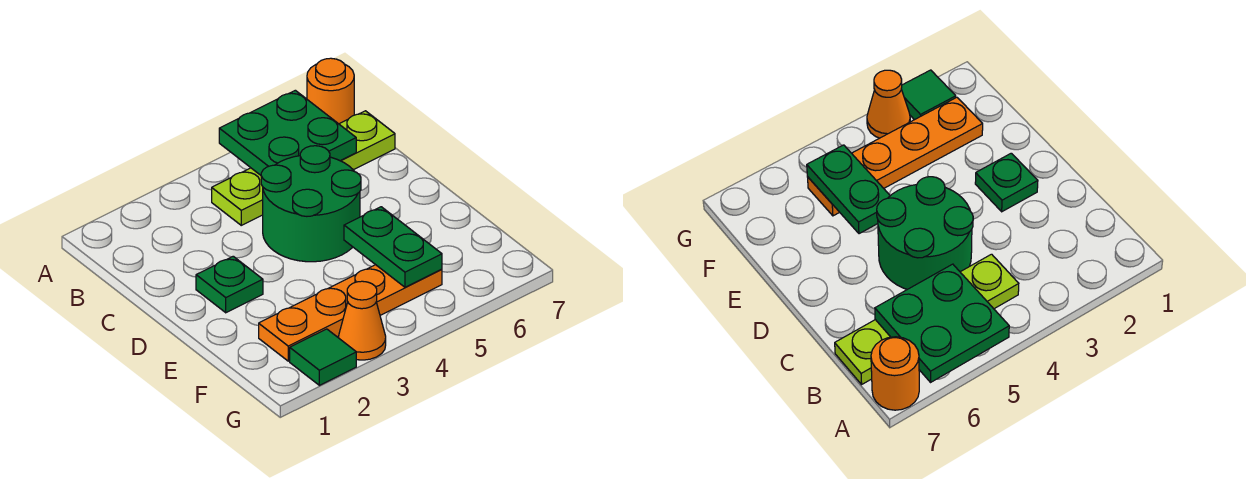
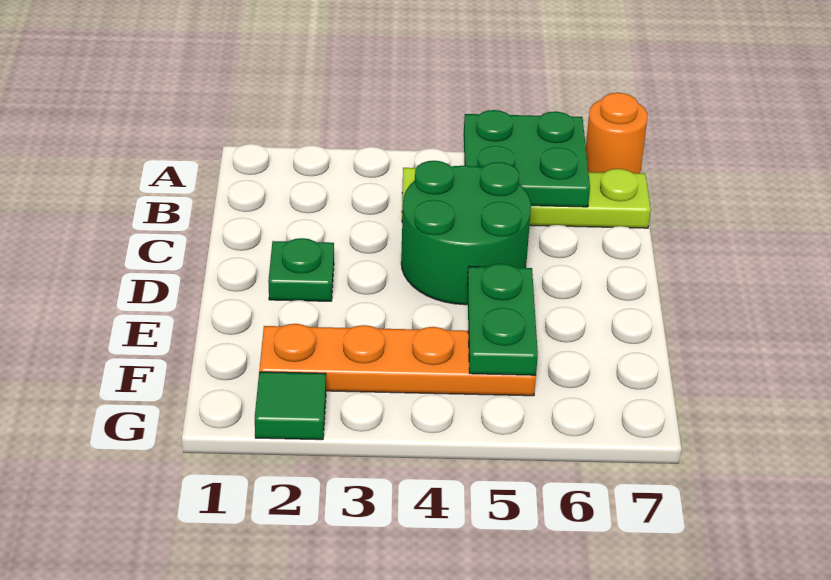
orange cone G3 level 1 -> none

